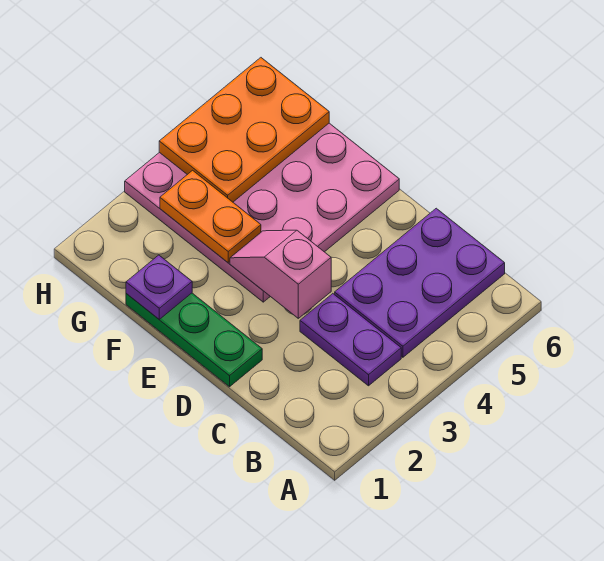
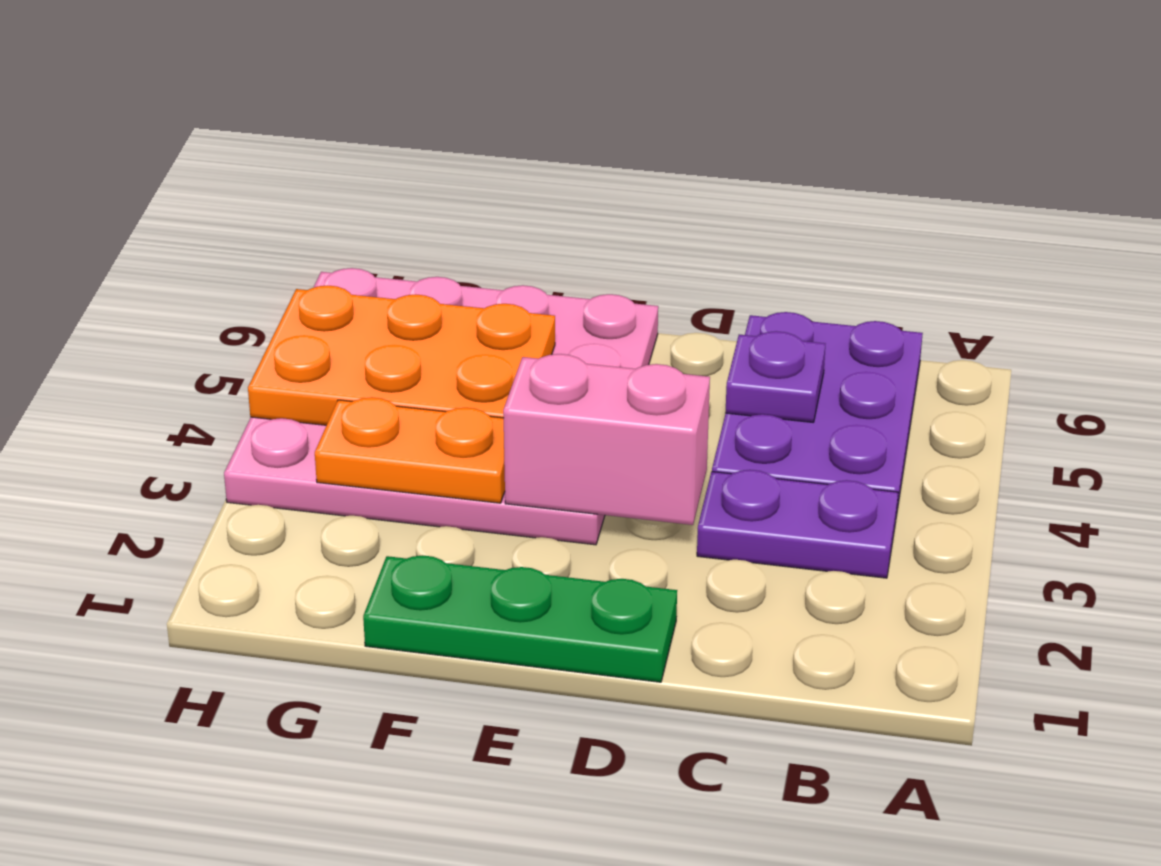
pink slope D3:E3 level 2 top D -> pink brick D3:E3 level 2
purple plate F1 level 2 -> purple plate C5 level 2
orange plate G4:H6 level 2 -> orange plate F4:H5 level 2

